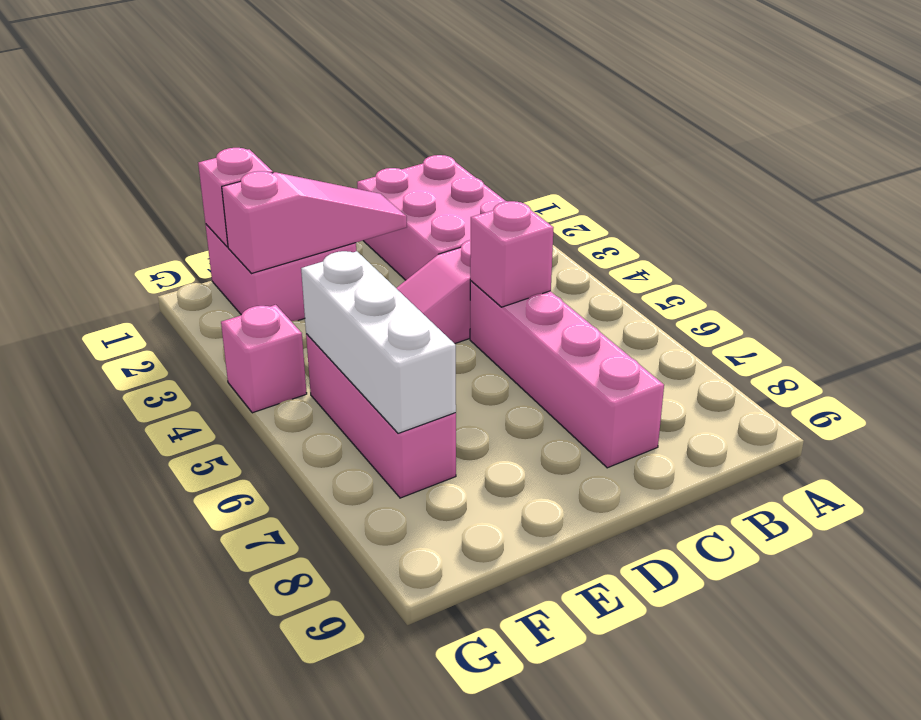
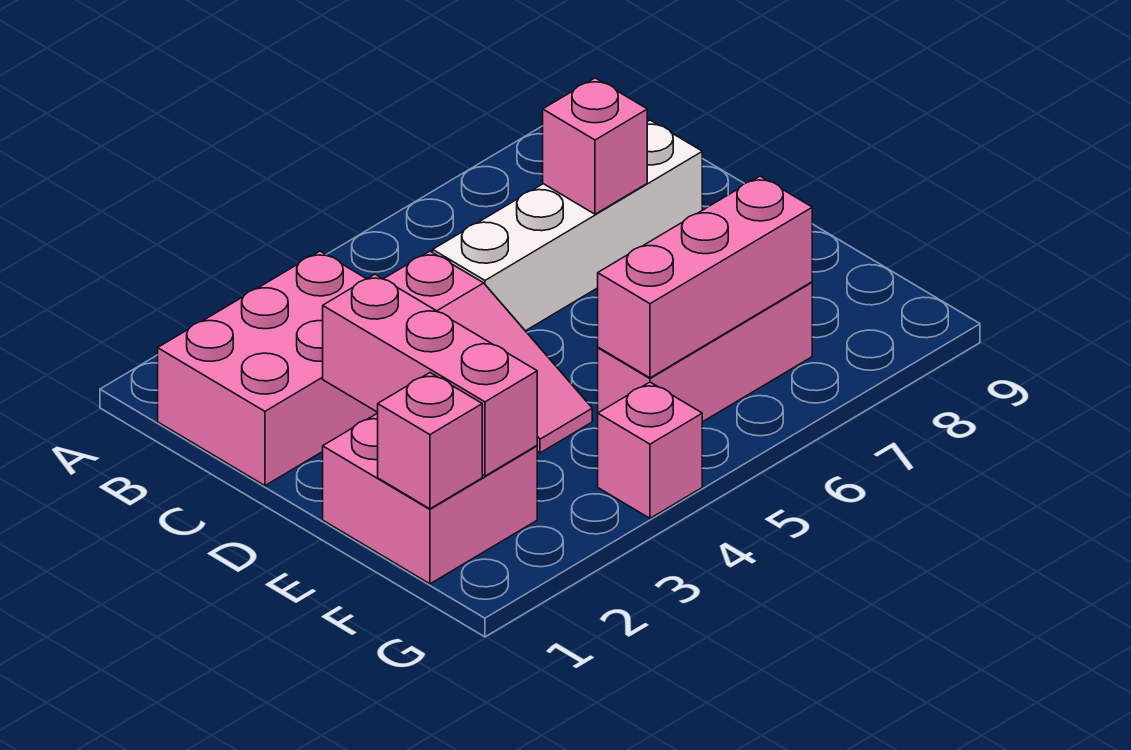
pink brick C5:C8 level 1 -> white brick C5:C8 level 1
pink brick C5 level 2 -> pink brick C7 level 2
pink slope D2:F2 level 2 top F -> pink brick D2:F2 level 2
white brick F5:F7 level 2 -> pink brick F5:F7 level 2

